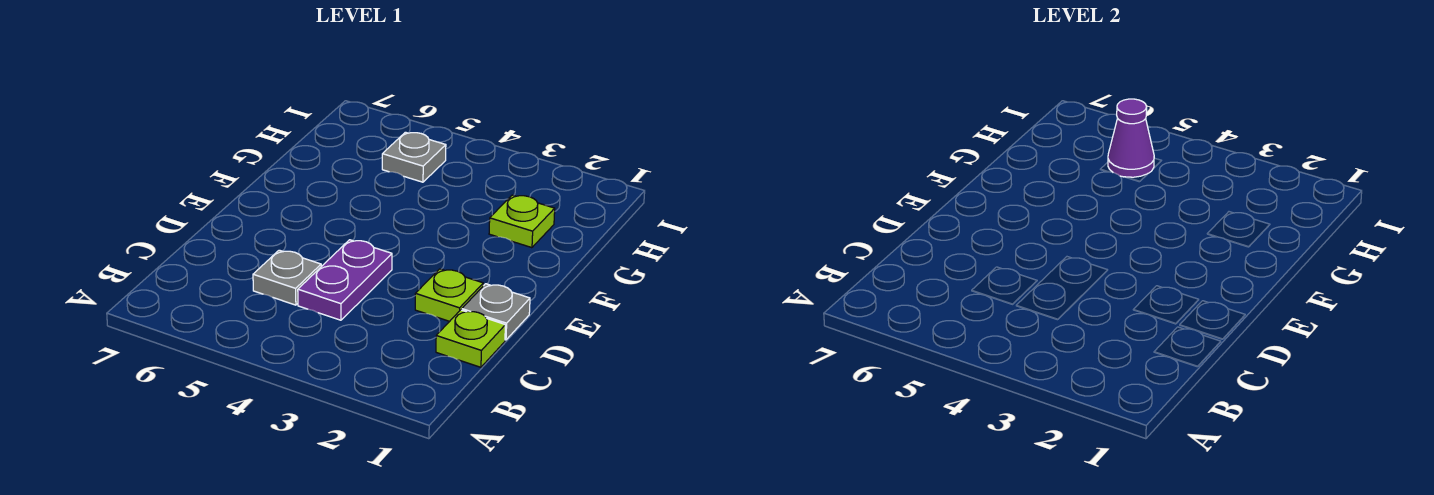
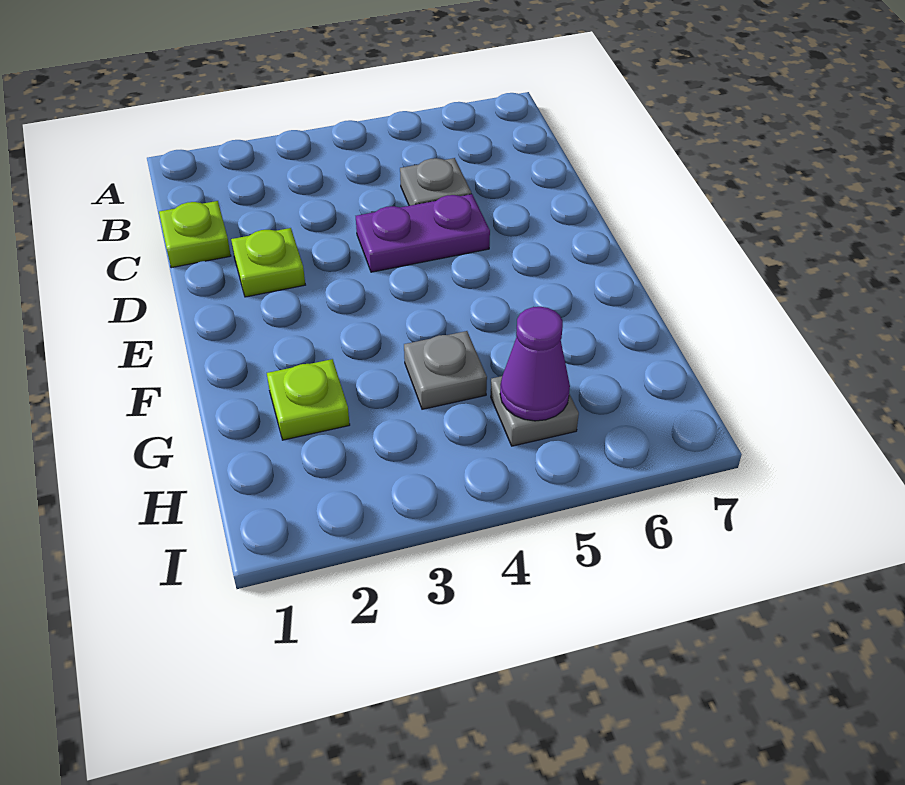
purple plate C4:D4 level 1 -> purple plate D4:D5 level 1
grey plate D1 level 1 -> grey plate G4 level 1

